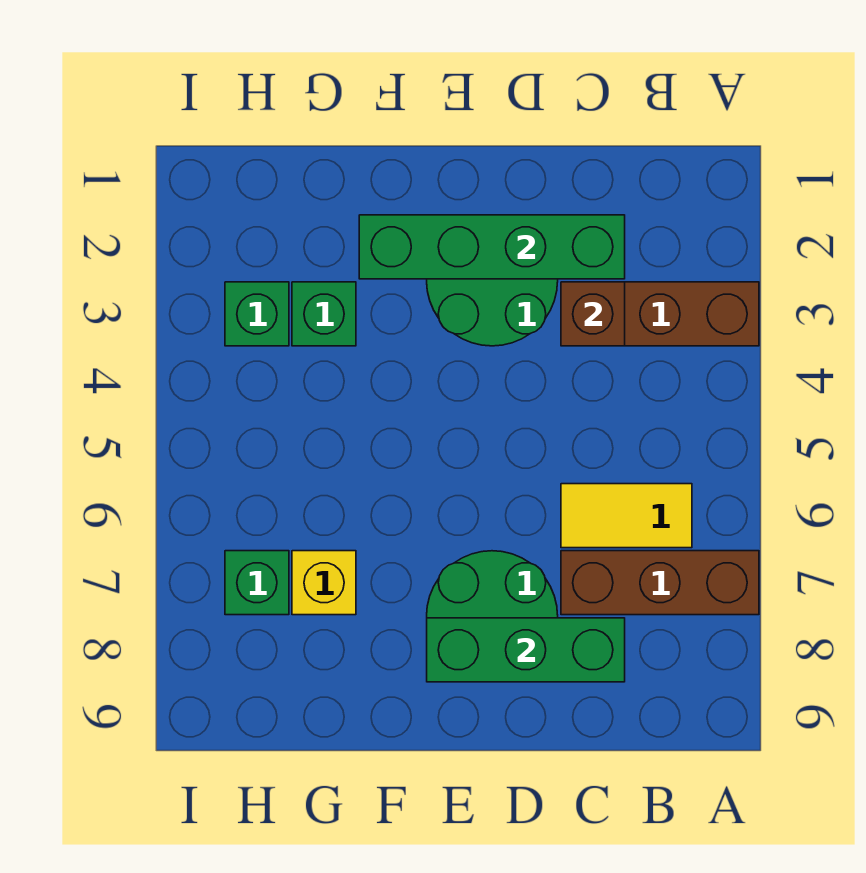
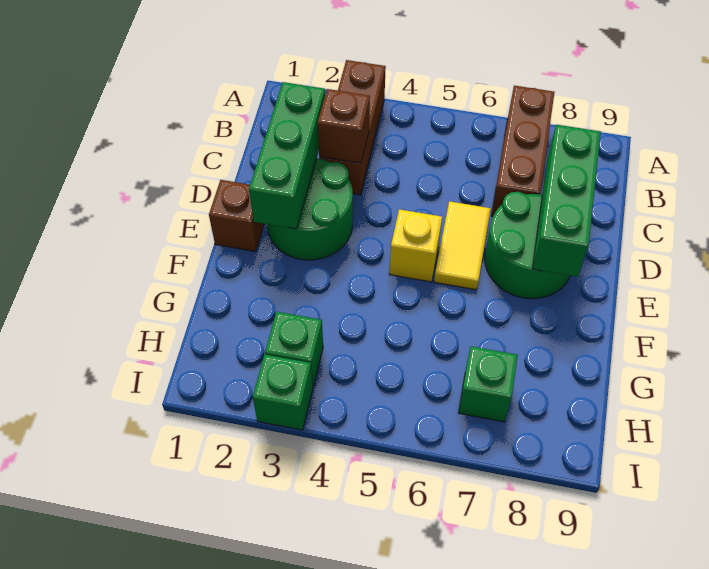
yellow tile B6:C6 level 1 -> yellow tile D6:E6 level 1
green brick C2:F2 level 2 -> green brick C2:E2 level 2
none -> brown brick E1 level 1
green brick G3 level 1 -> green brick I3 level 1
yellow brick G7 level 1 -> yellow brick E5 level 1

